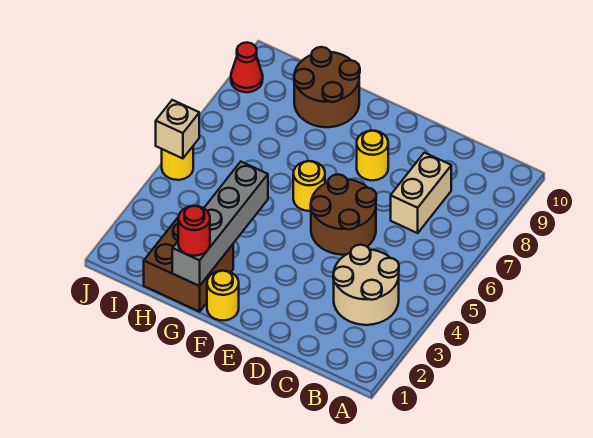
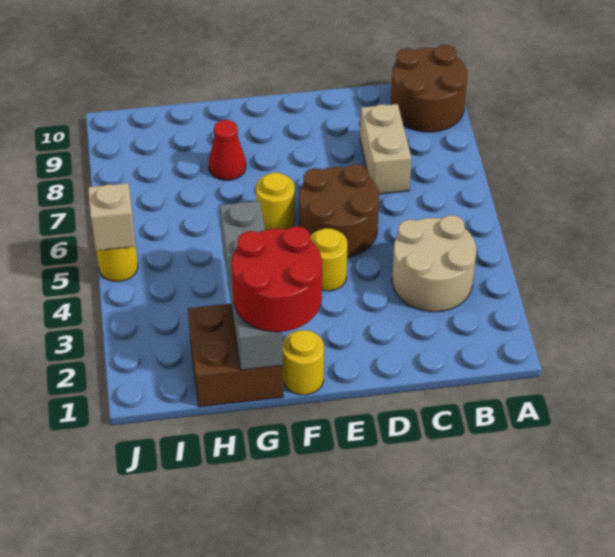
yellow round brick E8 level 1 -> yellow round brick E4 level 1
red round brick G1 level 3 -> red round brick F1:G2 level 3
brown round brick G9:H10 level 1 -> brown round brick A9:B10 level 1
red cone J9 level 1 -> red cone G8 level 1

